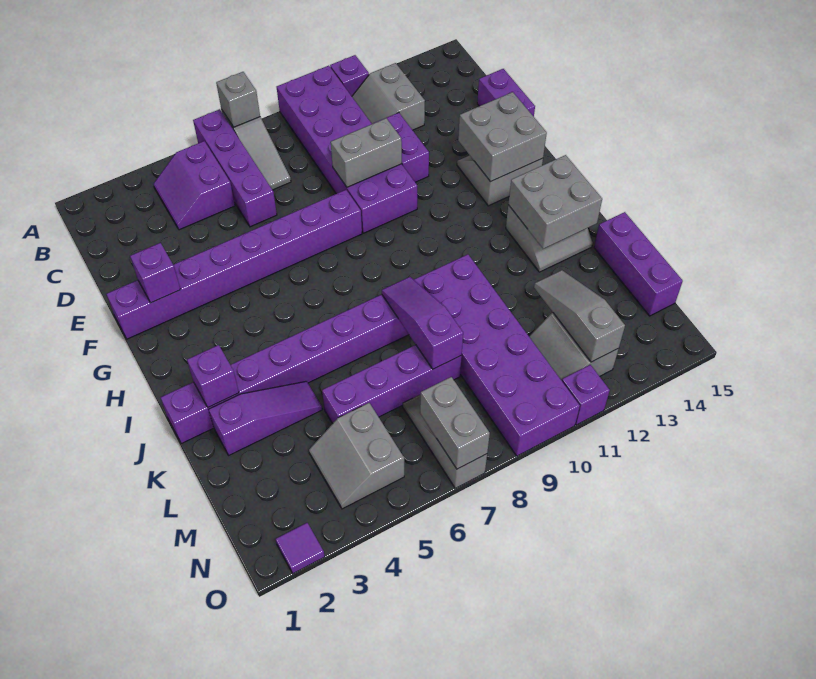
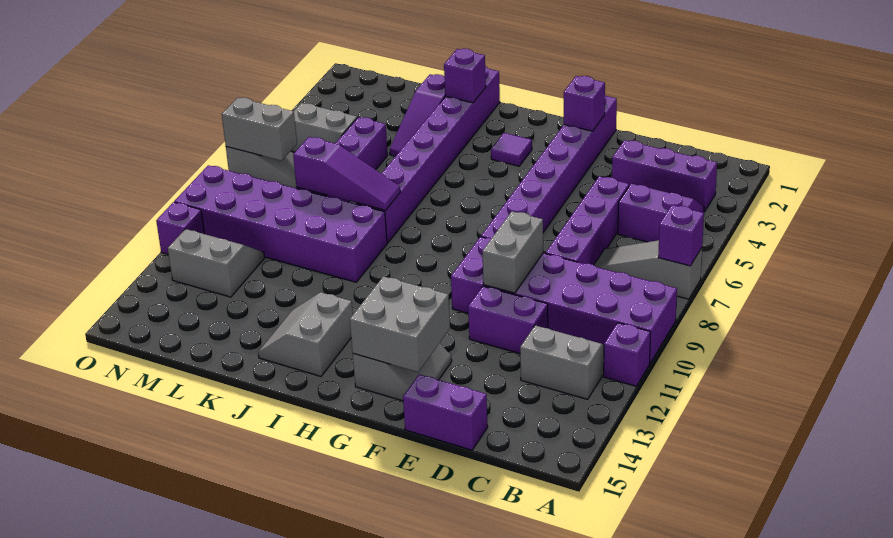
purple brick A6:D6 level 1 -> purple brick D5:D8 level 1
grey brick A7 level 2 -> purple brick A7 level 2
grey brick I13:J14 level 2 -> none
purple brick K15:M15 level 1 -> purple brick B3:D3 level 1
grey slope L12:N12 level 2 top N -> none
purple tile O2 level 1 -> purple tile H3 level 1

